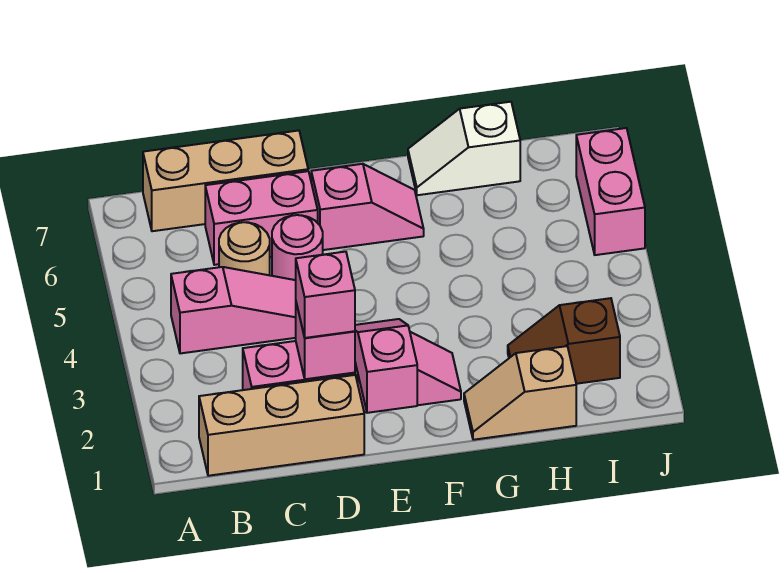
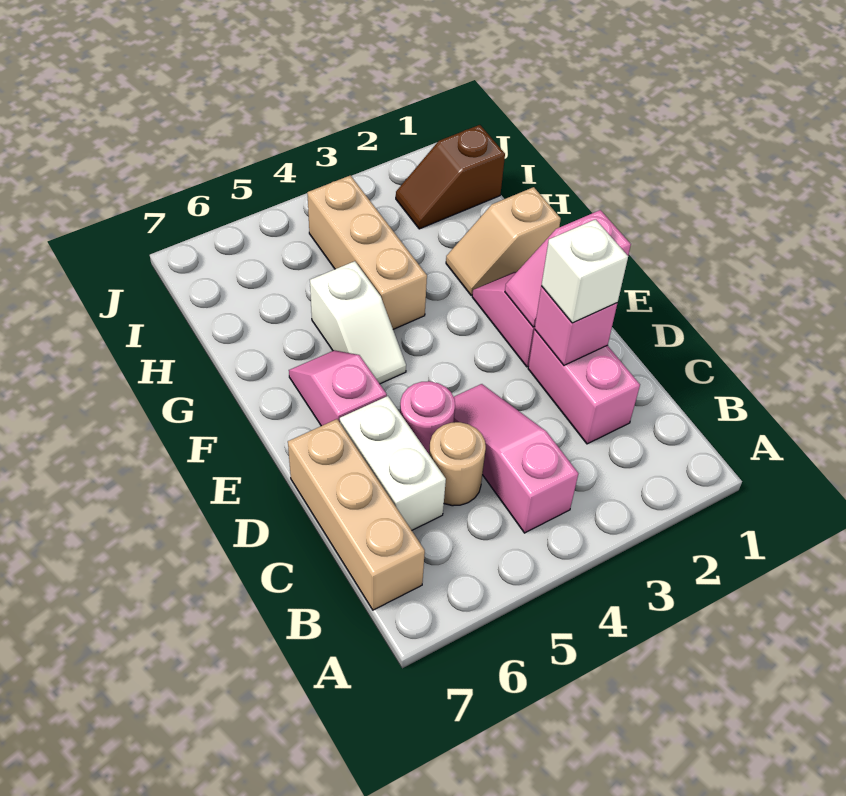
tan brick B1:D1 level 1 -> tan brick G4:I4 level 1
pink brick C6:D6 level 1 -> white brick C6:D6 level 1
pink brick D2 level 3 -> white brick D2 level 3
tan slope G1:H1 level 1 top H -> tan slope G1:G2 level 1 top 1
white slope G7:H7 level 1 top H -> white slope F5:G5 level 1 top G
brown slope H2:I2 level 1 top I -> brown slope I1:I2 level 1 top 1
pink brick J5:J6 level 1 -> none

